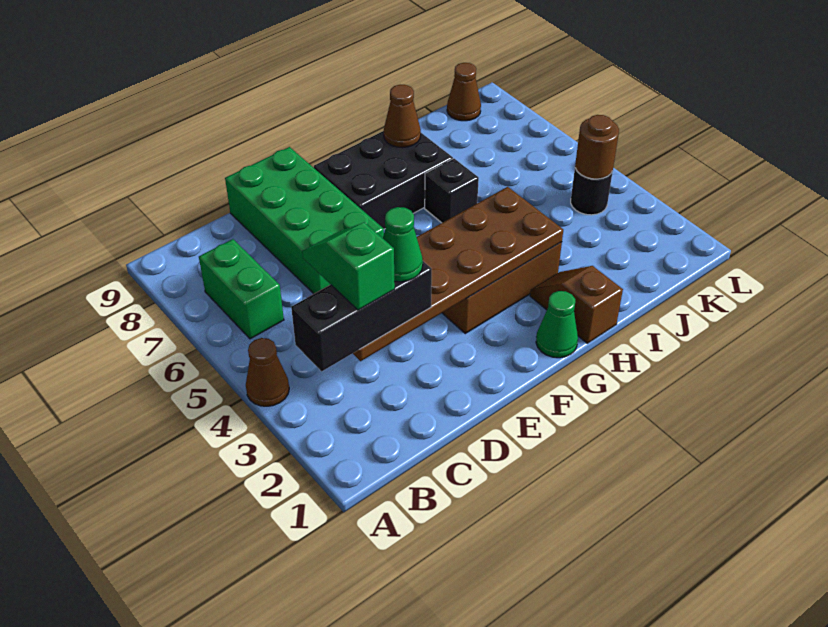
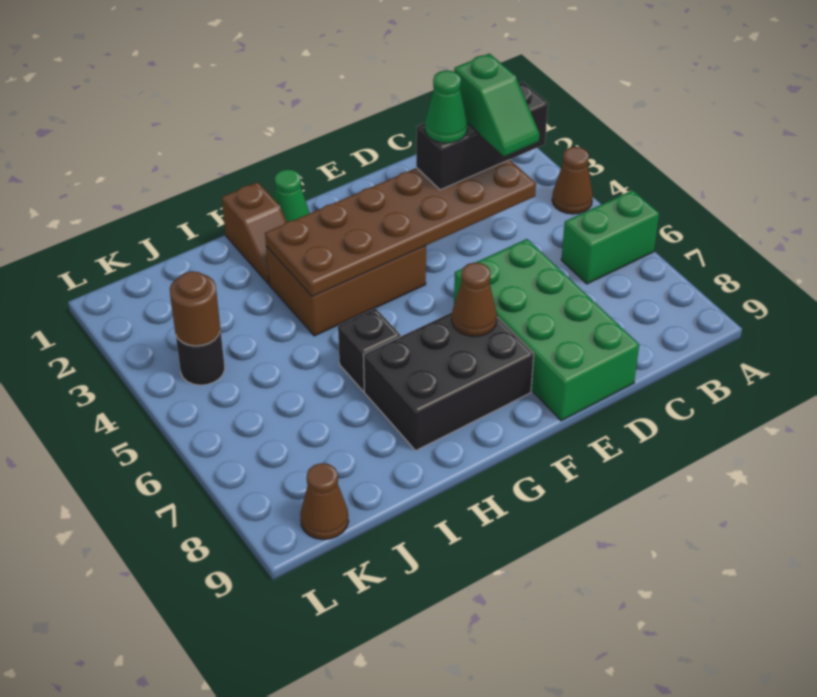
green brick B6:B7 level 1 -> green brick A6:B6 level 1
brown cone H8 level 2 -> brown cone F7 level 2

